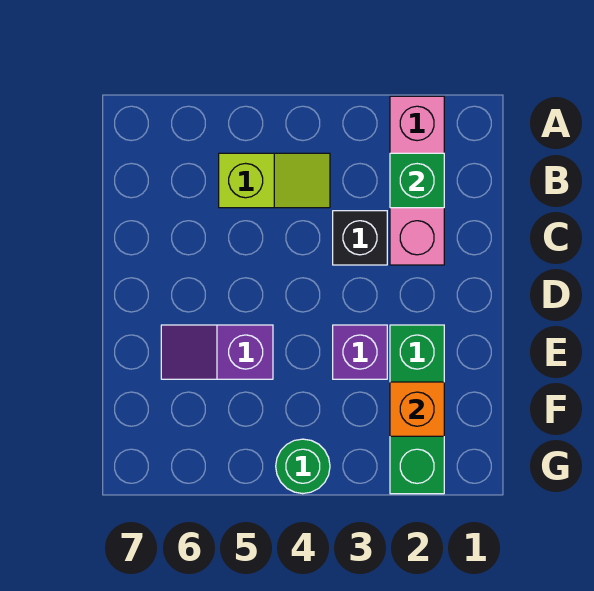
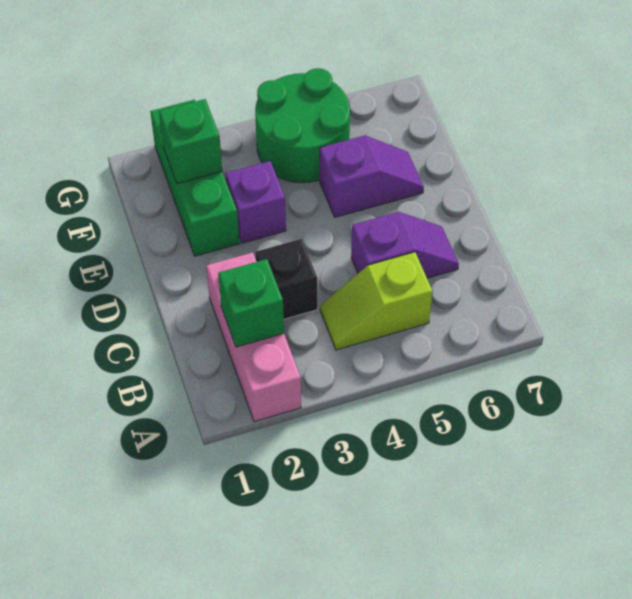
none -> purple slope C5:C6 level 1 top 5
orange brick F2 level 2 -> green brick F2 level 2
green round brick G4 level 1 -> green round brick F4:G5 level 1

